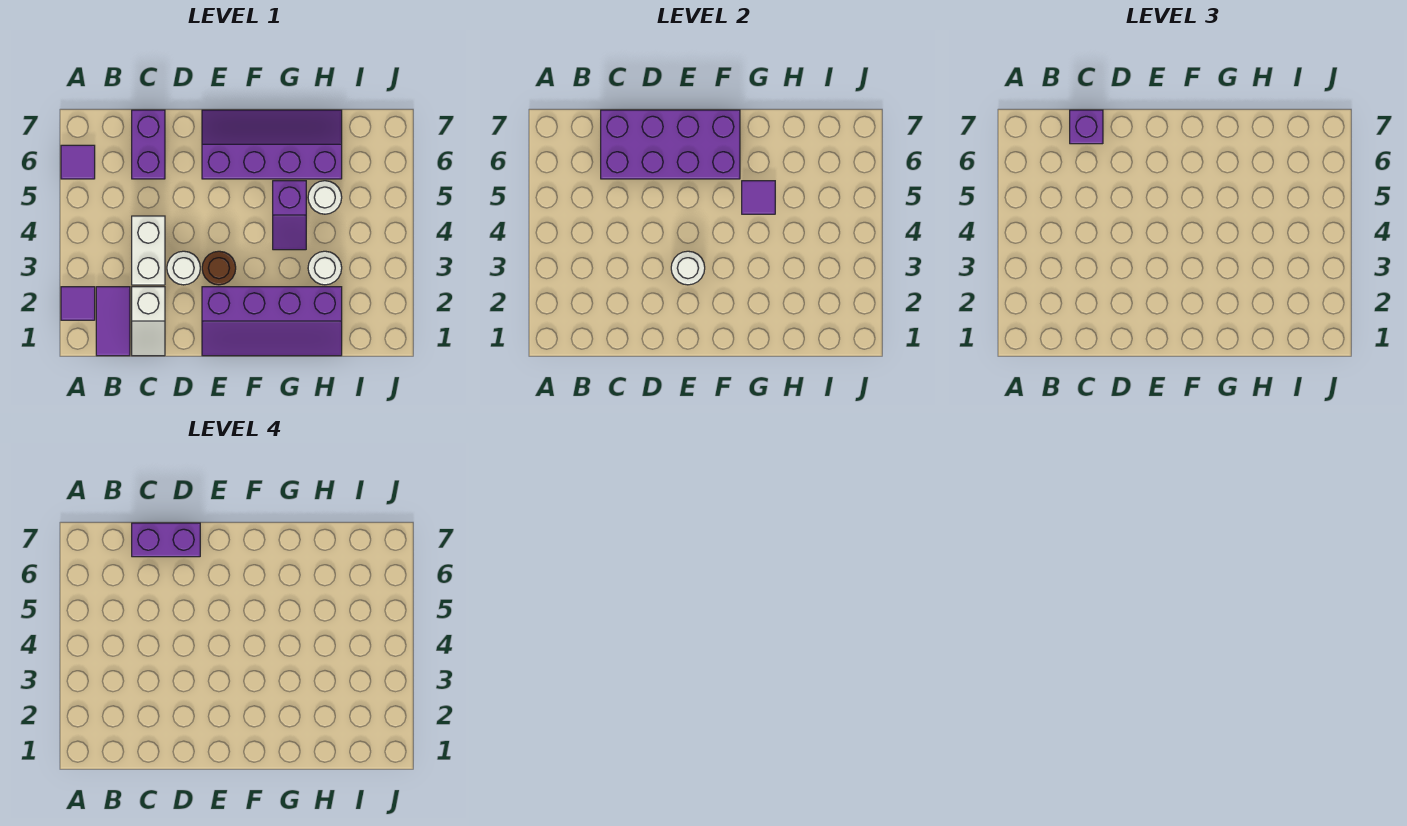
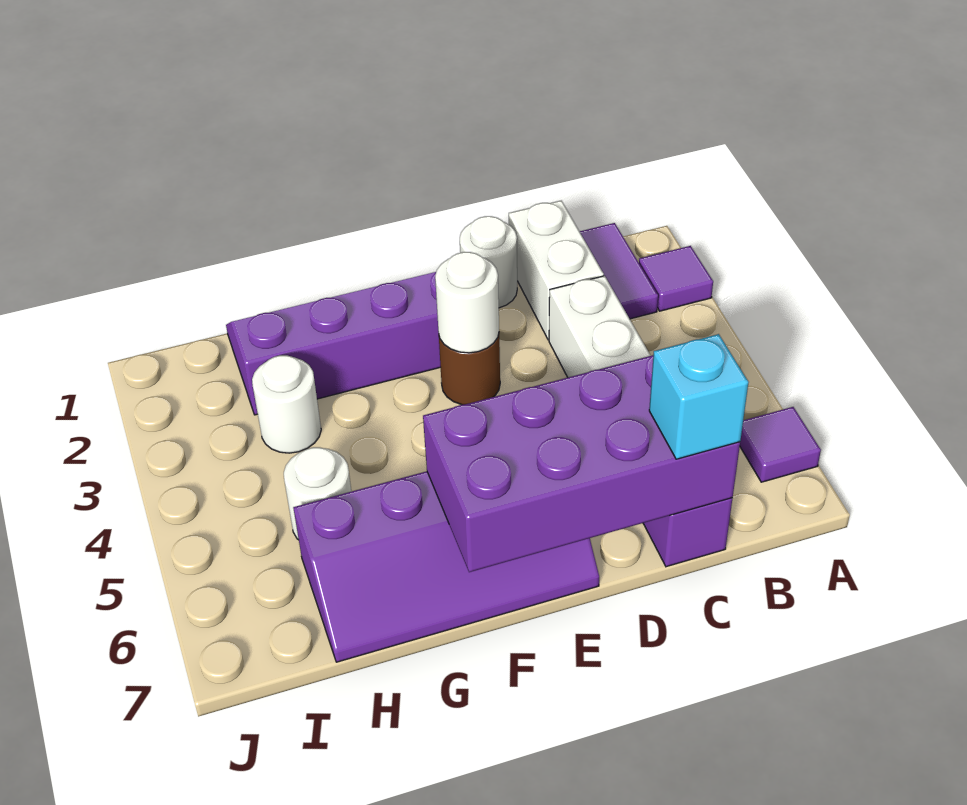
white slope C1:C2 level 1 top 2 -> white brick C1:C2 level 1
purple brick C7 level 3 -> cyan brick C7 level 3
purple brick C7:D7 level 4 -> none
white round brick D3 level 1 -> white round brick D1 level 1
purple slope G4:G5 level 1 top 5 -> none
purple tile G5 level 2 -> none

